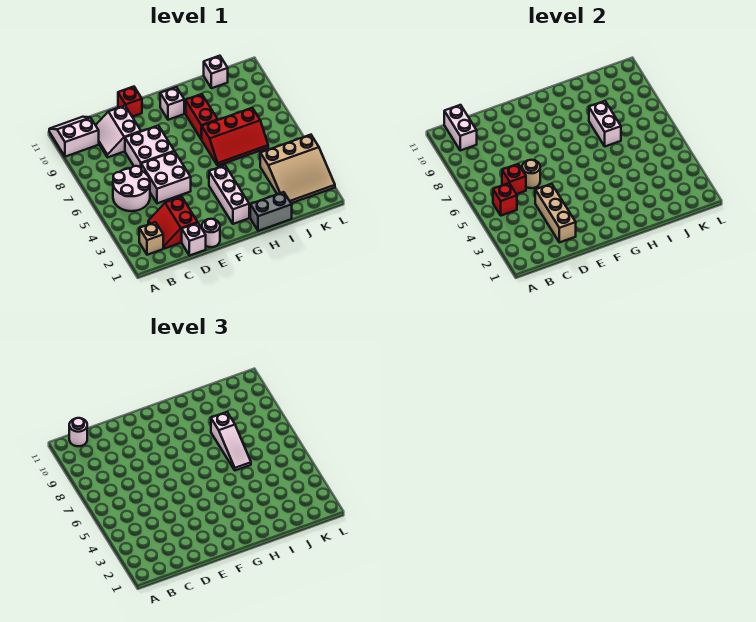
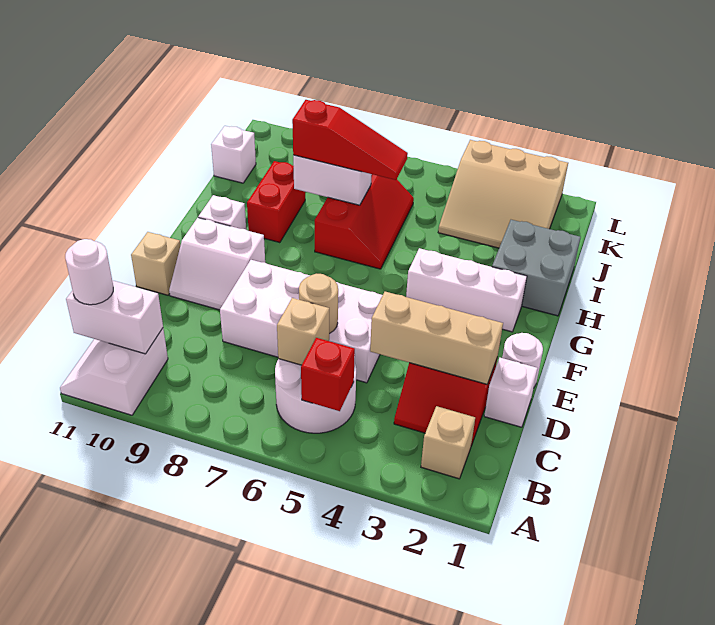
red brick C6 level 2 -> tan brick C6 level 2
white slope C9:D10 level 1 top D -> white slope E9:F10 level 1 top F
red brick E11 level 1 -> tan brick E11 level 1
grey brick H1:I1 level 1 -> grey brick H1:I2 level 1
red brick H8:H9 level 1 -> red brick H9:I9 level 1
white slope I6:I8 level 3 top 8 -> red slope I6:I8 level 3 top 8
tan slope J2:L4 level 1 top 4 -> tan slope J2:L4 level 1 top L

